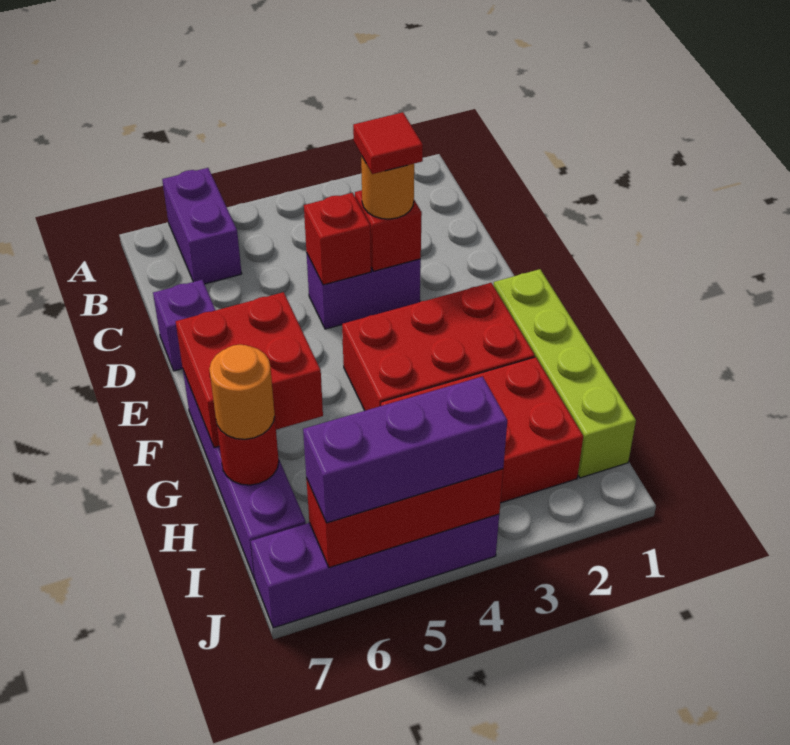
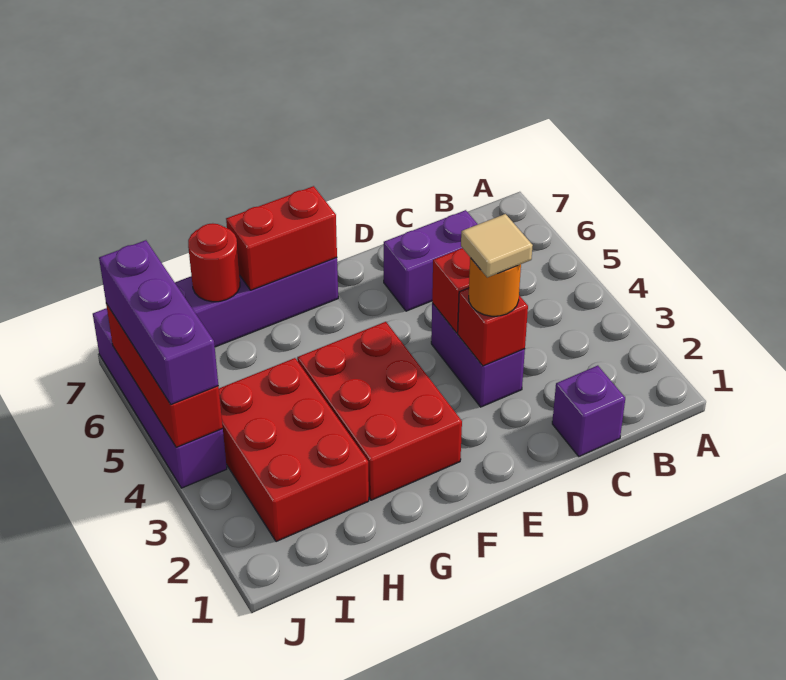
purple brick A6:B6 level 1 -> purple brick C6:D6 level 1
red tile D3 level 4 -> tan tile D3 level 4
purple brick D7 level 1 -> purple brick C1 level 1
lime brick F1:I1 level 1 -> none
red brick F6:G7 level 2 -> red brick F7:G7 level 2
orange round brick H7 level 3 -> none

